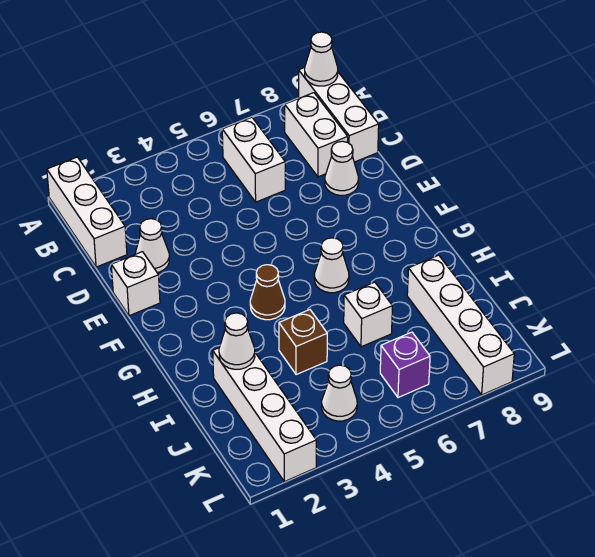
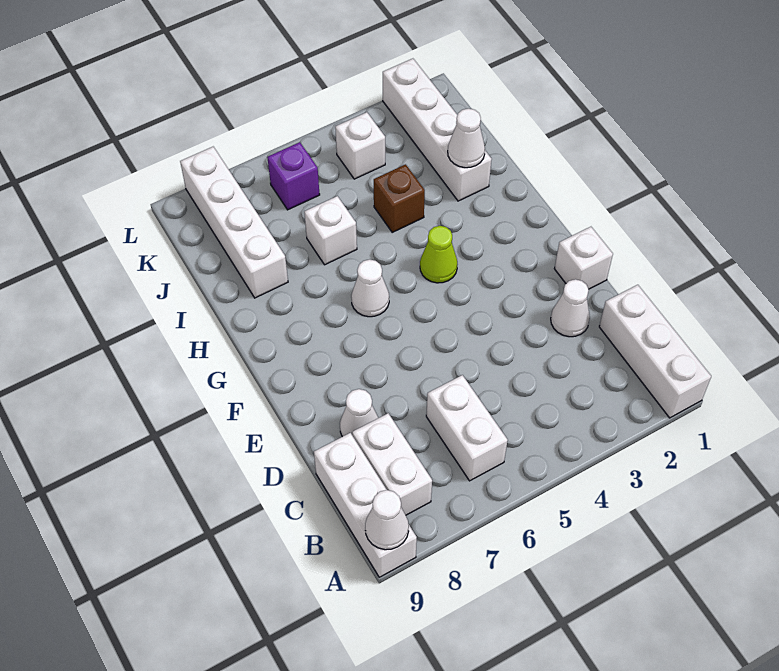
brown cone G4 level 1 -> lime cone G4 level 1
white cone K4 level 1 -> white brick K4 level 1

